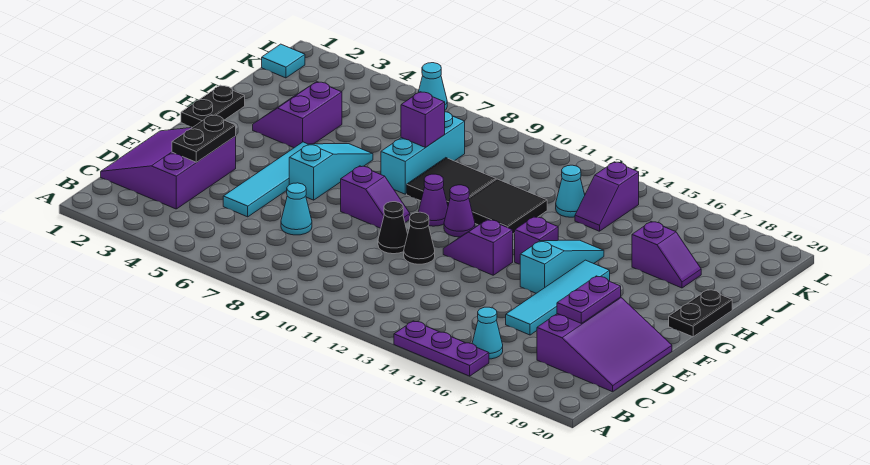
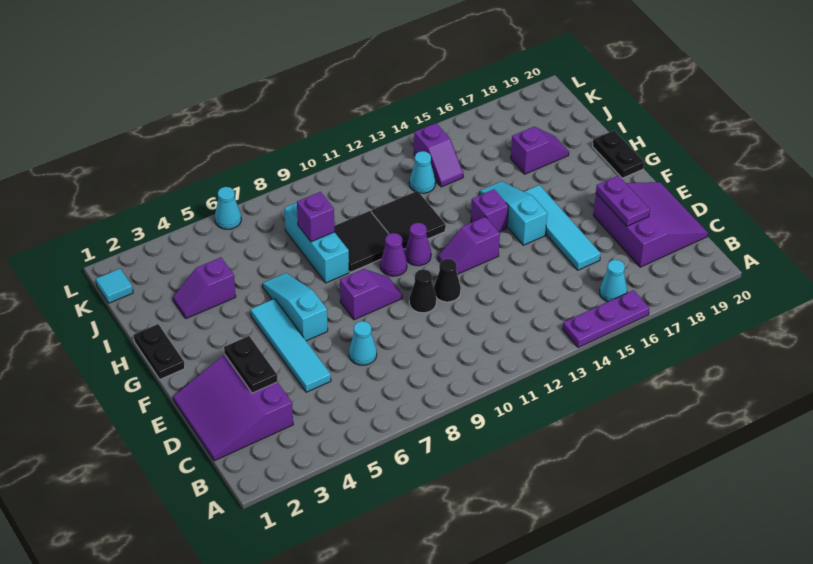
purple slope H3:I4 level 1 top 4 -> purple slope I3:I4 level 1 top 4

